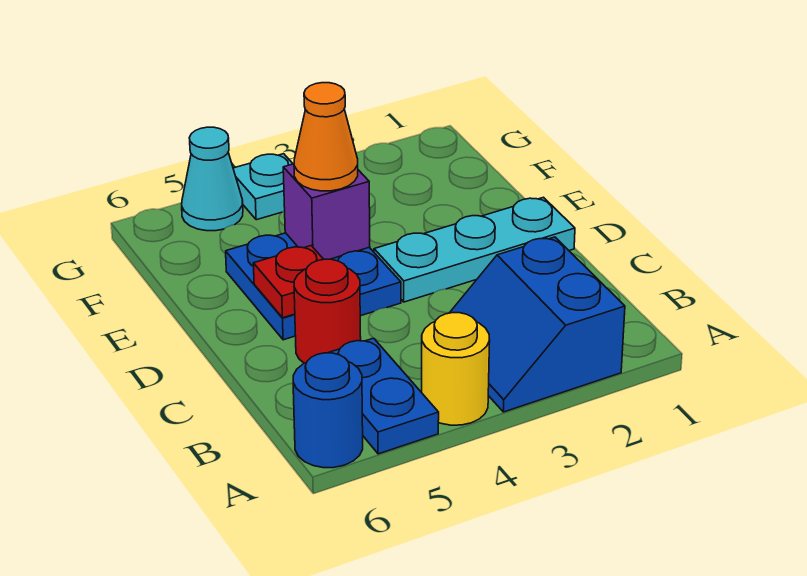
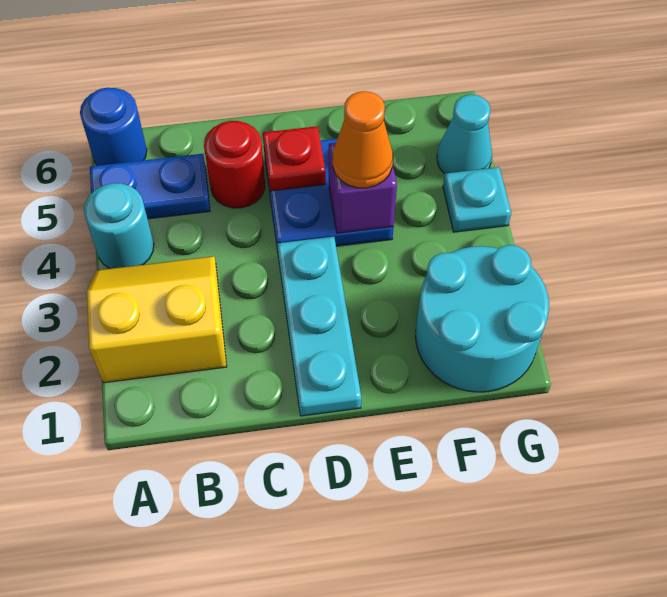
blue slope A2:B3 level 1 top 2 -> yellow slope A2:B3 level 1 top 2
yellow round brick A4 level 1 -> cyan round brick A4 level 1
none -> cyan round brick F1:G2 level 1

